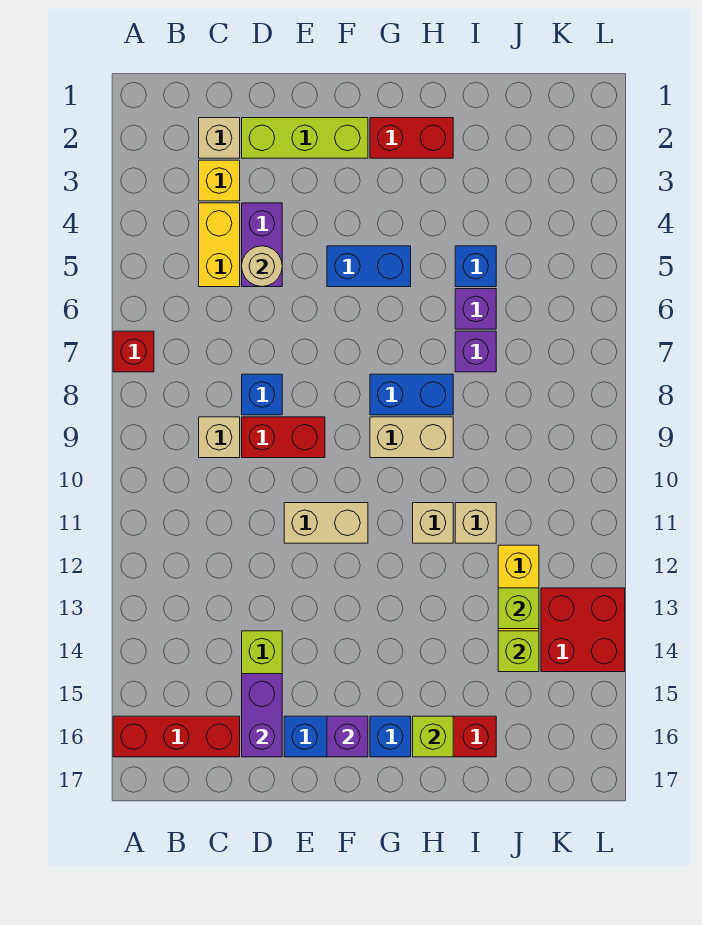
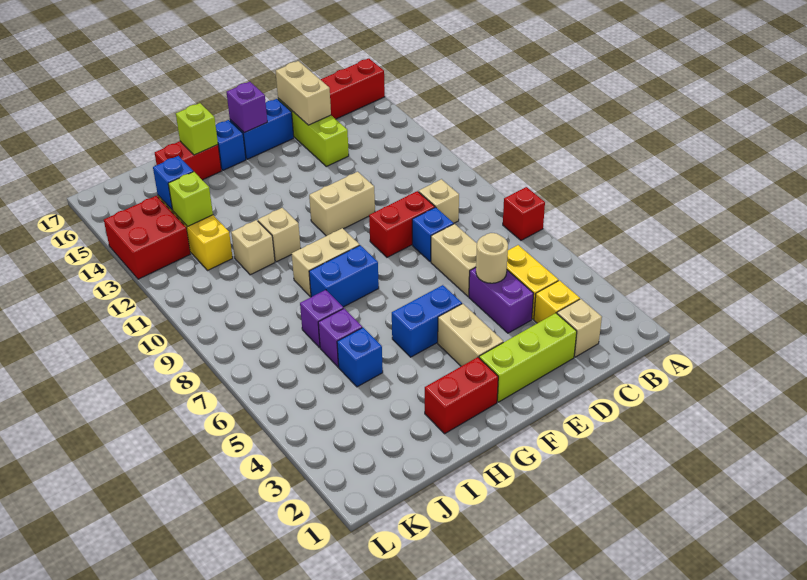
none -> tan brick D6:D7 level 1
purple brick D15:D16 level 2 -> tan brick D15:D16 level 2
none -> tan brick F3:F4 level 1
lime brick J14 level 2 -> blue brick J14 level 2

